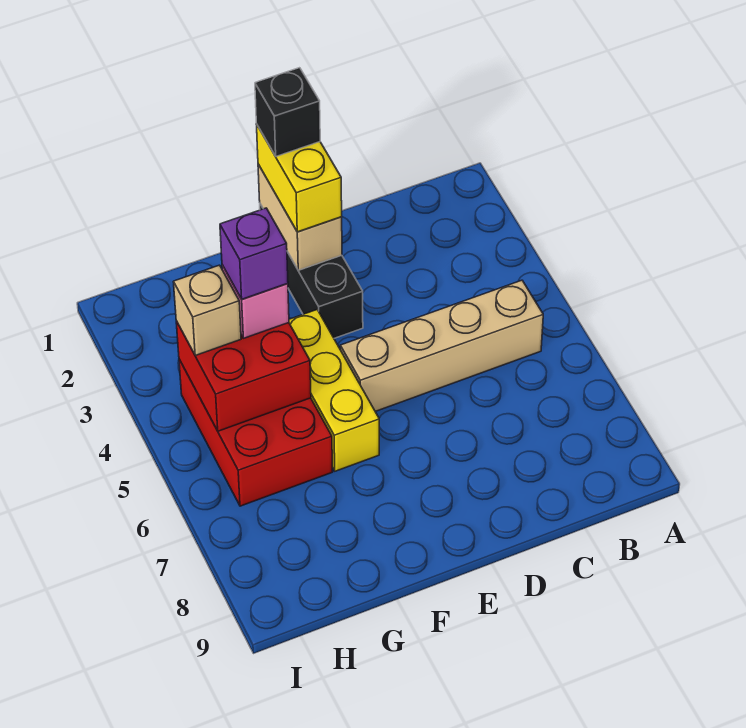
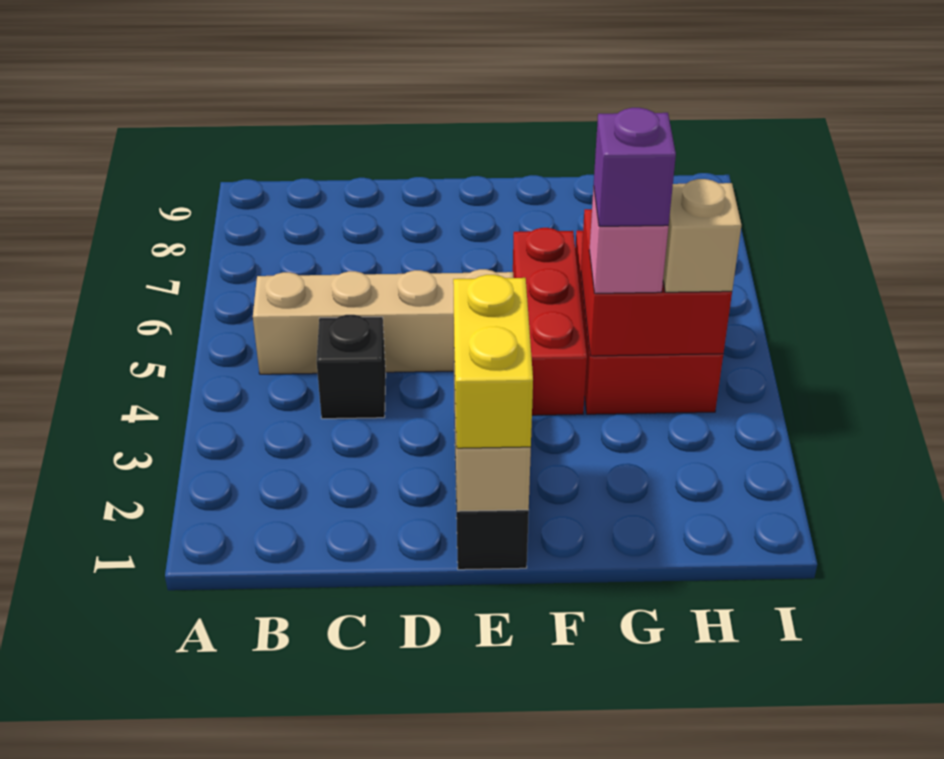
black brick E1 level 4 -> black brick C4 level 1
yellow brick F4:F6 level 1 -> red brick F4:F6 level 1

